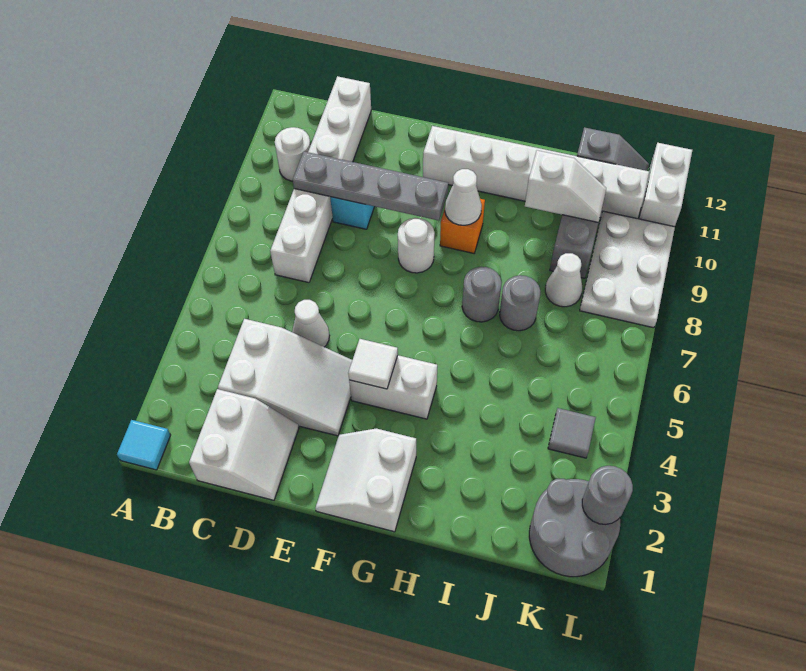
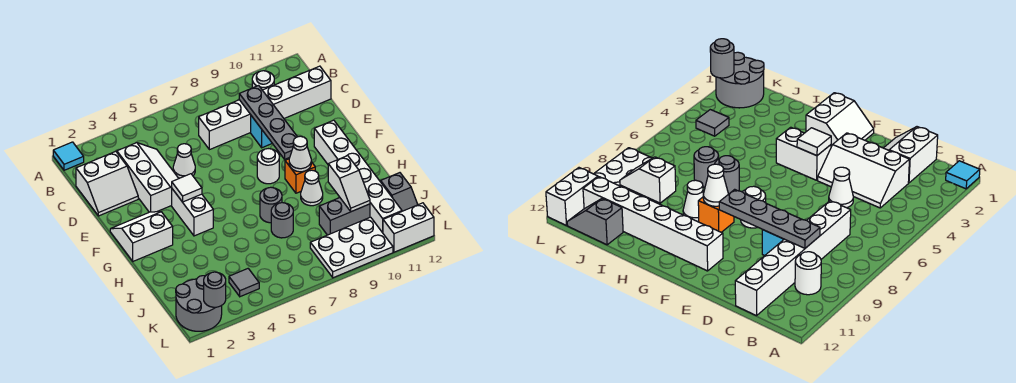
white slope C3:E4 level 1 top C -> white slope C3:E4 level 1 top 3
white cone J8 level 1 -> white cone H9 level 1

